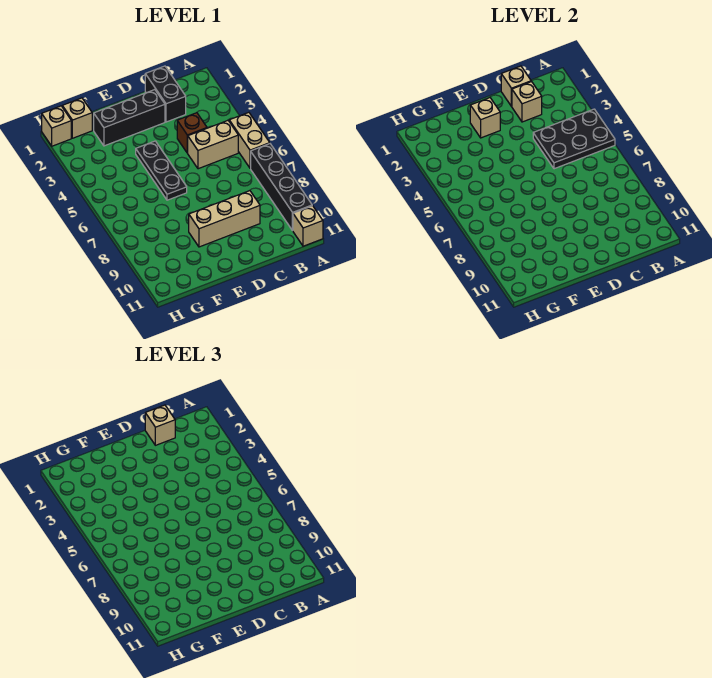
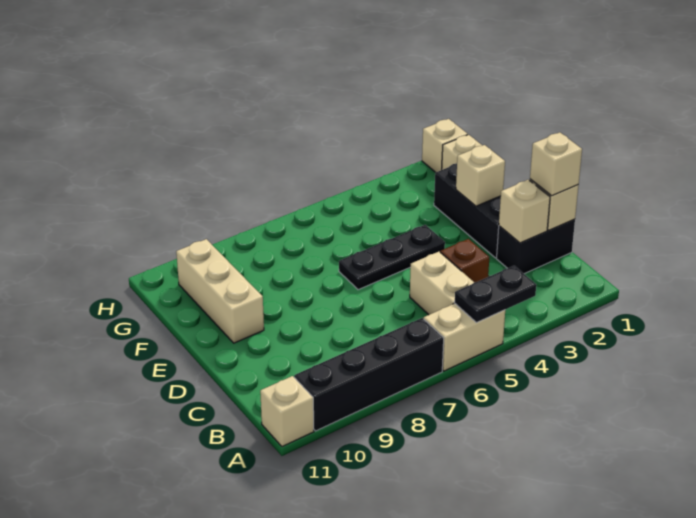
black plate A4:C5 level 2 -> black plate A4:A5 level 2
tan brick C9:E9 level 1 -> tan brick E10:G10 level 1

